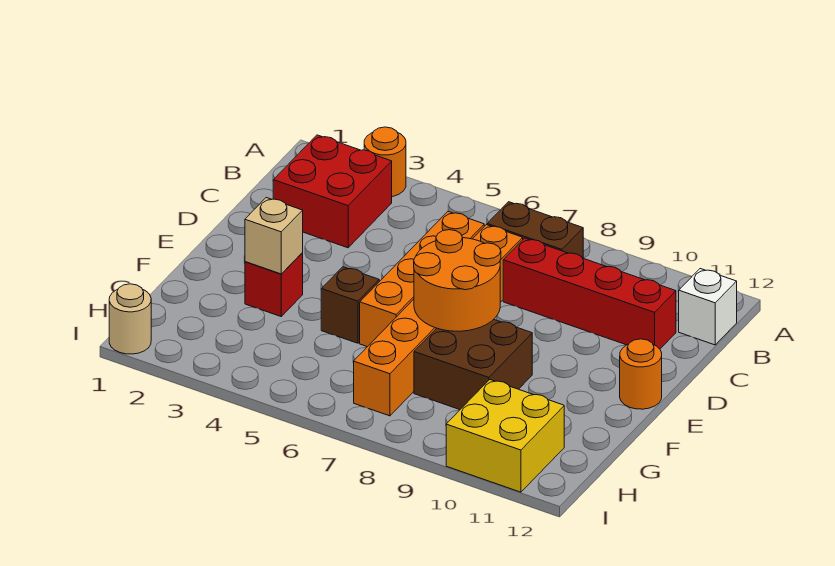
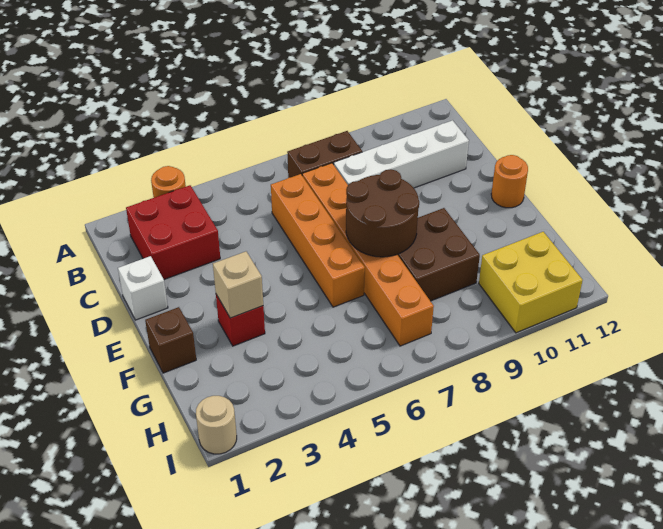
white brick B12 level 1 -> white brick D1 level 1
red brick C8:C11 level 1 -> white brick C8:C11 level 1
orange round brick E7:F8 level 2 -> brown round brick E7:F8 level 2
brown brick F5 level 1 -> brown brick F1 level 1

